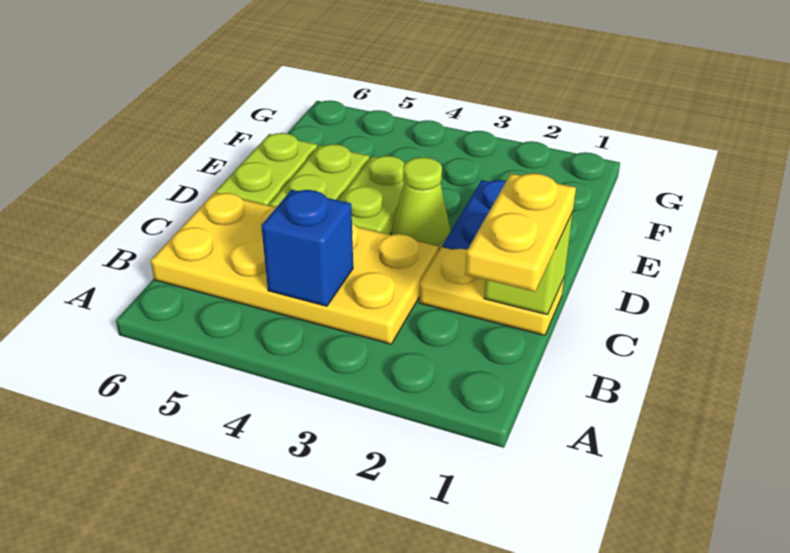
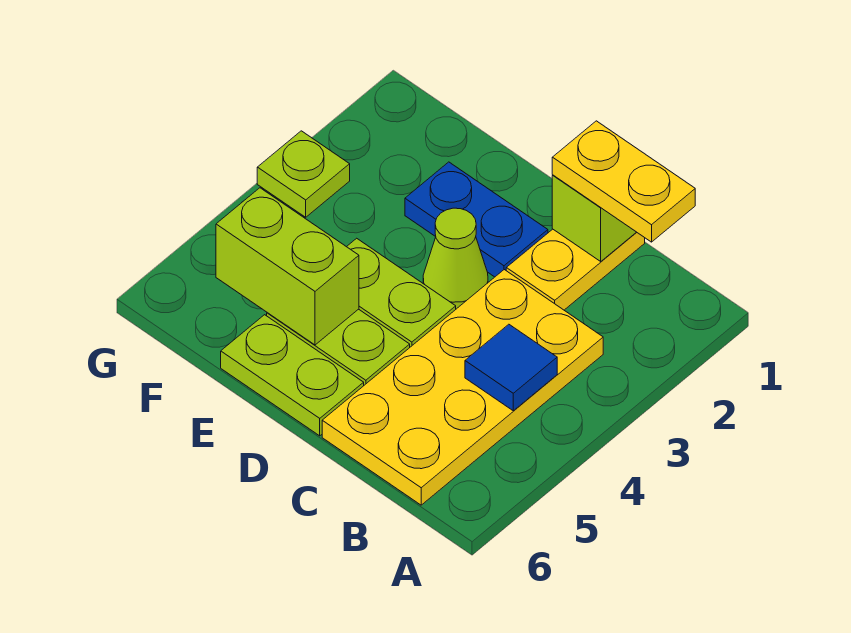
blue brick B4 level 2 -> blue tile B4 level 2
none -> lime brick E5:F5 level 2
none -> lime plate G3 level 1

